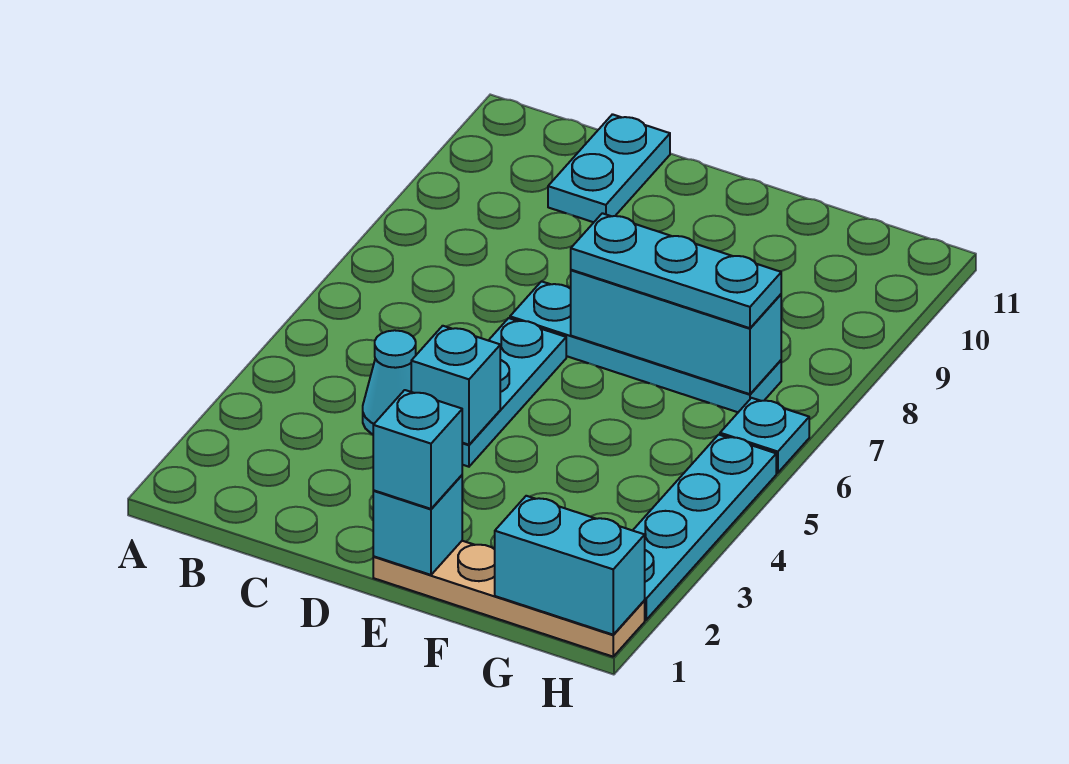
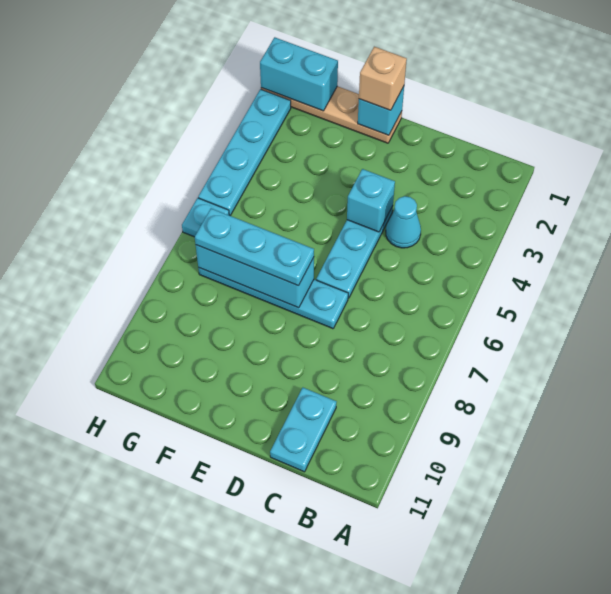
cyan brick E1 level 3 -> tan brick E1 level 3

